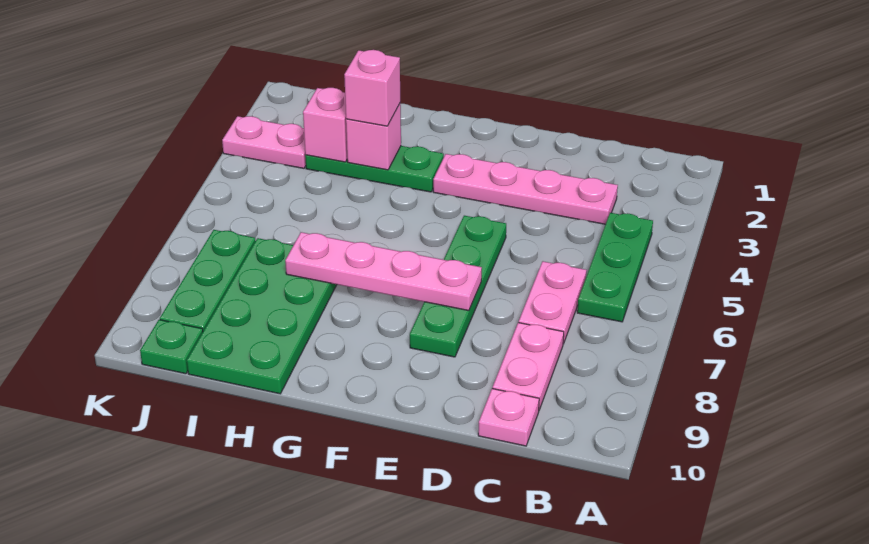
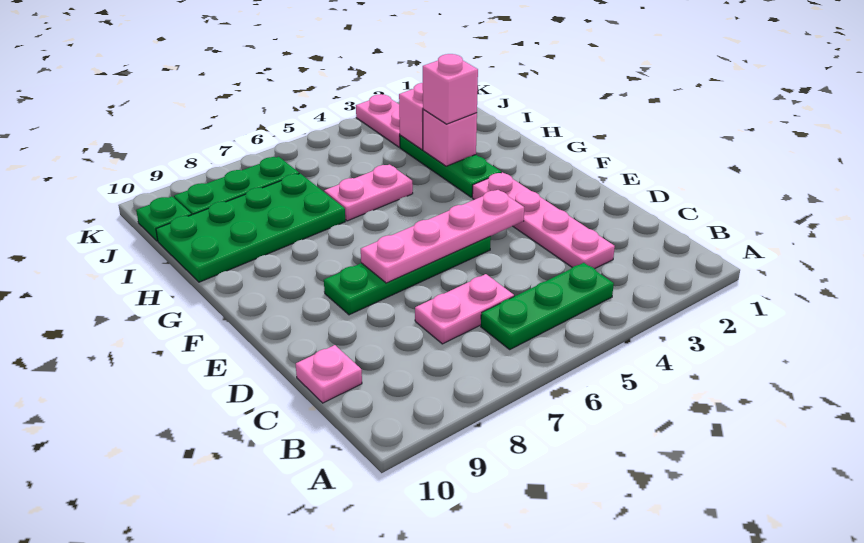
pink plate C8:C9 level 1 -> pink plate H5:H6 level 1
pink plate E7:H7 level 2 -> pink plate E4:E7 level 2

